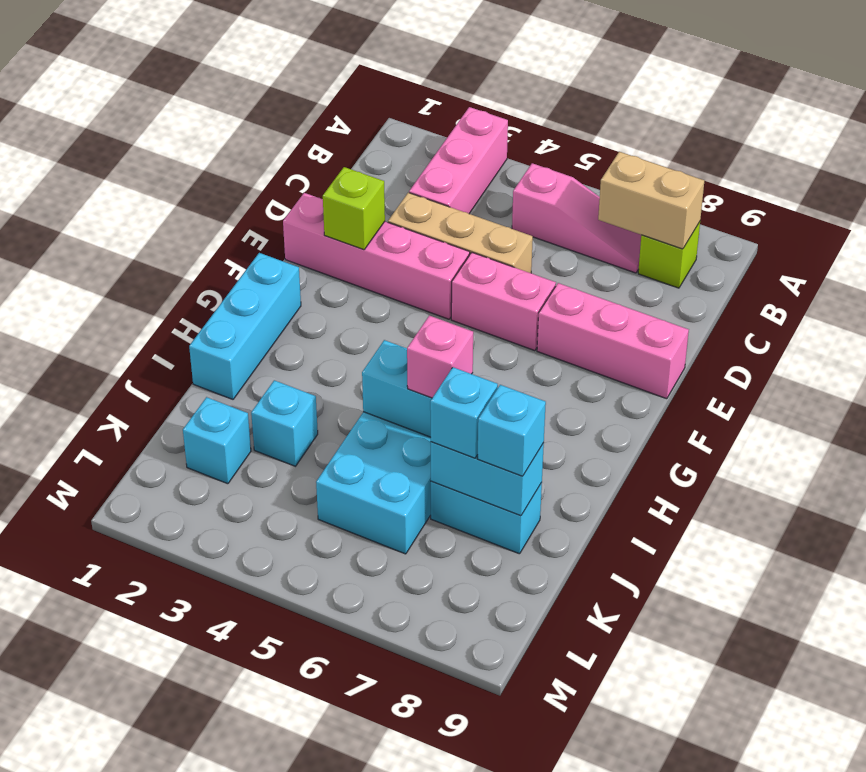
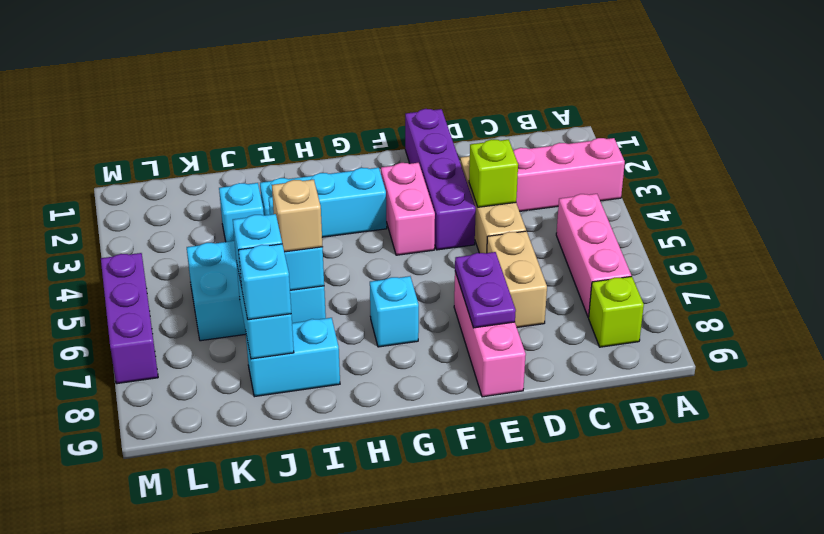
pink slope B5:B7 level 1 top 5 -> pink brick B5:B7 level 1
tan brick B7:B8 level 2 -> tan brick D6:D7 level 1
pink brick E1:E4 level 1 -> purple brick E1:E4 level 1
lime brick E2 level 2 -> lime brick D4 level 2
pink brick E5:E6 level 1 -> pink brick F3:F4 level 1
none -> purple plate E7:E8 level 2
cyan brick G1:I1 level 1 -> cyan brick G3:I3 level 1
pink brick I6 level 3 -> tan brick I6 level 3
cyan brick J7:J8 level 1 -> cyan brick I8:J8 level 1
cyan brick K2 level 1 -> cyan brick G7 level 1
none -> purple brick M5:M7 level 1

